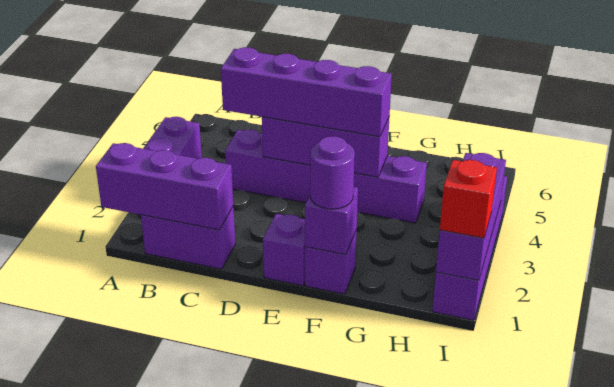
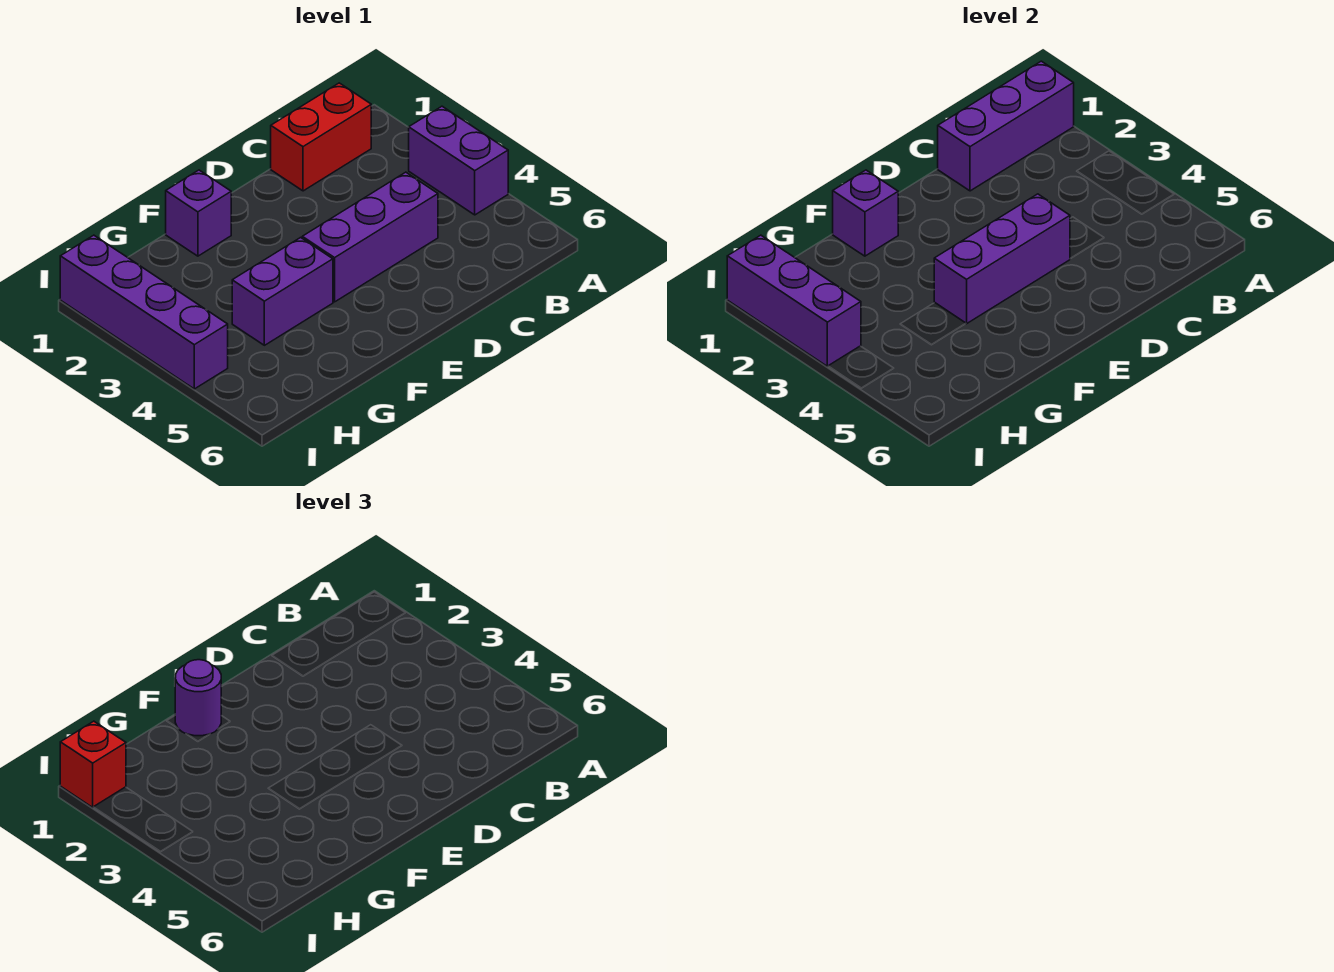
purple brick B1:C1 level 1 -> red brick B1:C1 level 1
purple brick C4:F4 level 3 -> none
purple brick E1 level 1 -> none

